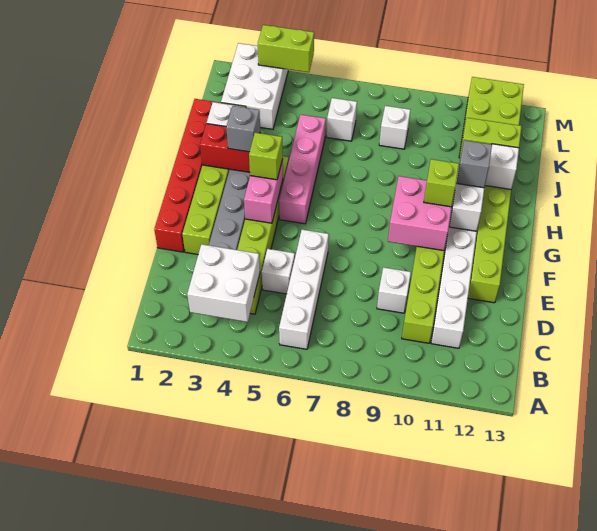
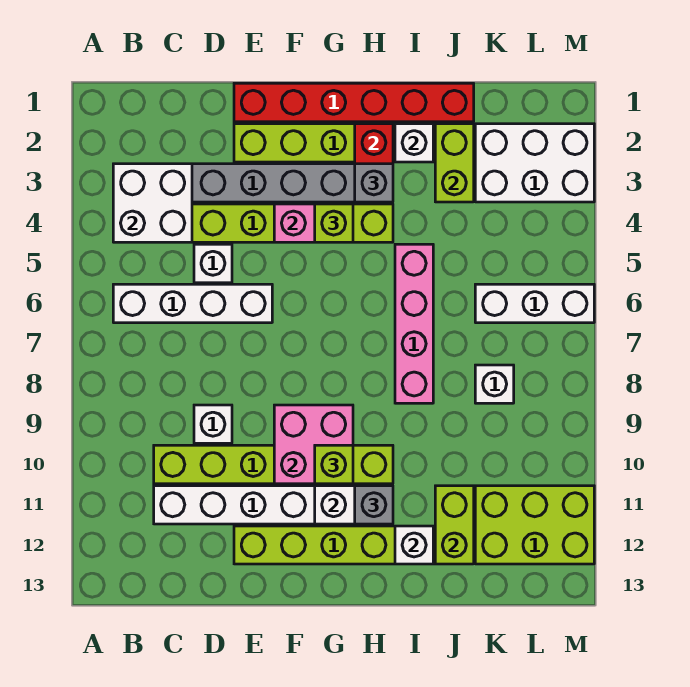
pink brick G5:J5 level 1 -> pink brick I5:I8 level 1
white brick K6 level 1 -> white brick K6:M6 level 1
lime brick M3:M4 level 2 -> lime brick J2:J3 level 2

